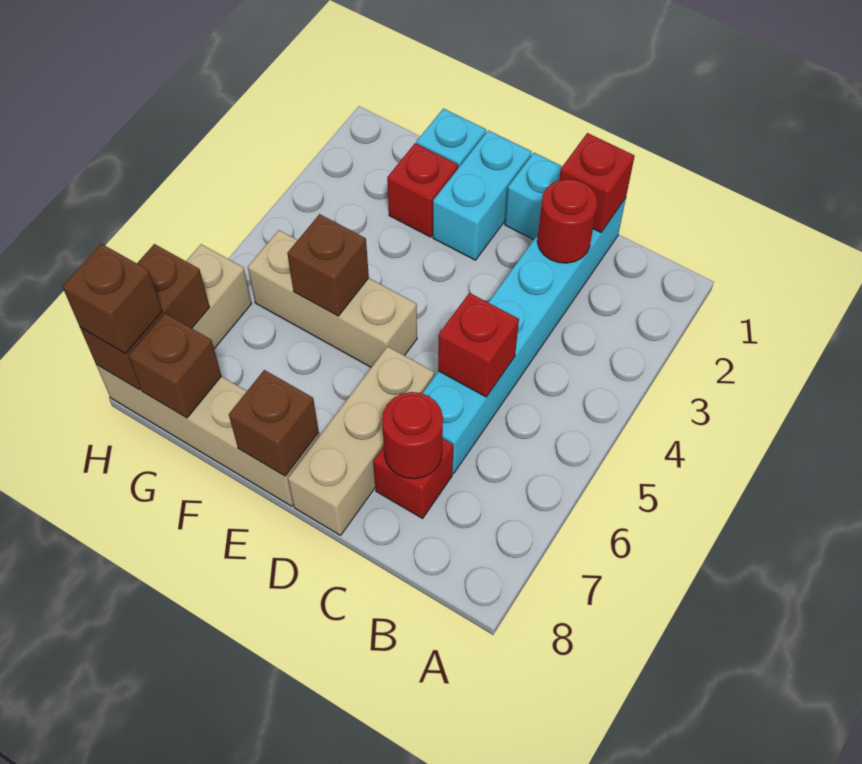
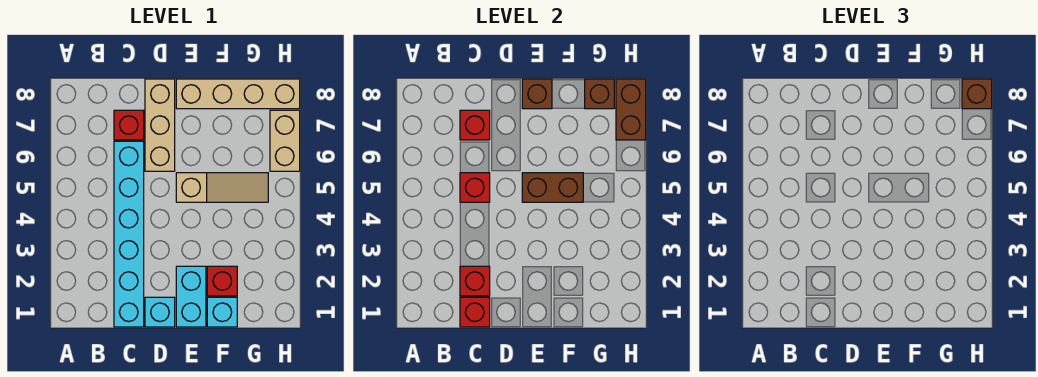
red round brick C2 level 2 -> red brick C2 level 2
red round brick C7 level 2 -> red brick C7 level 2
tan brick E5:G5 level 1 -> tan slope E5:G5 level 1 top E
brown brick F5 level 2 -> brown brick E5:F5 level 2

